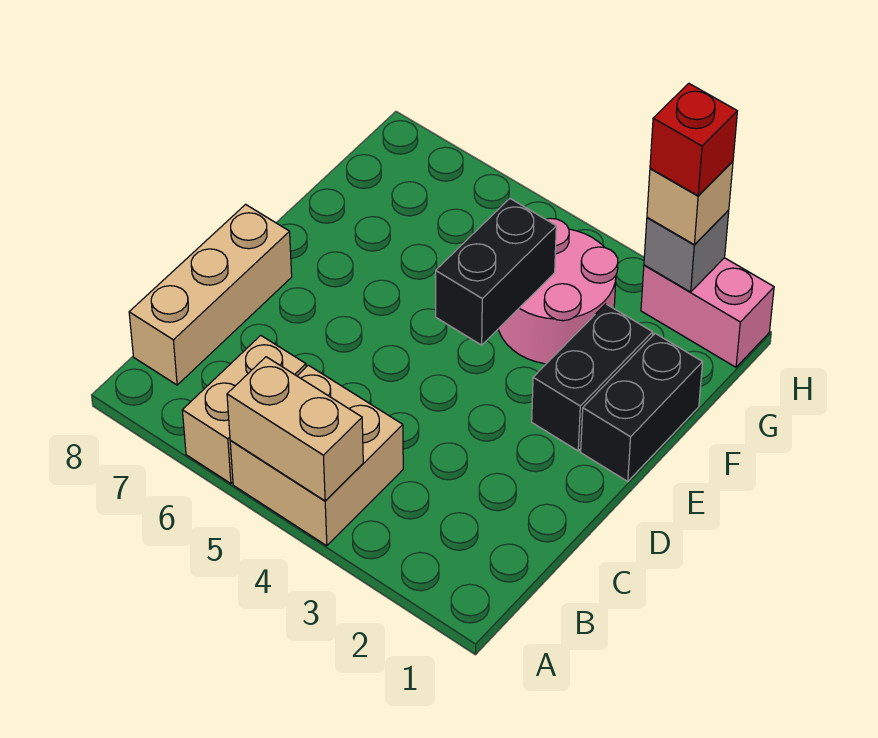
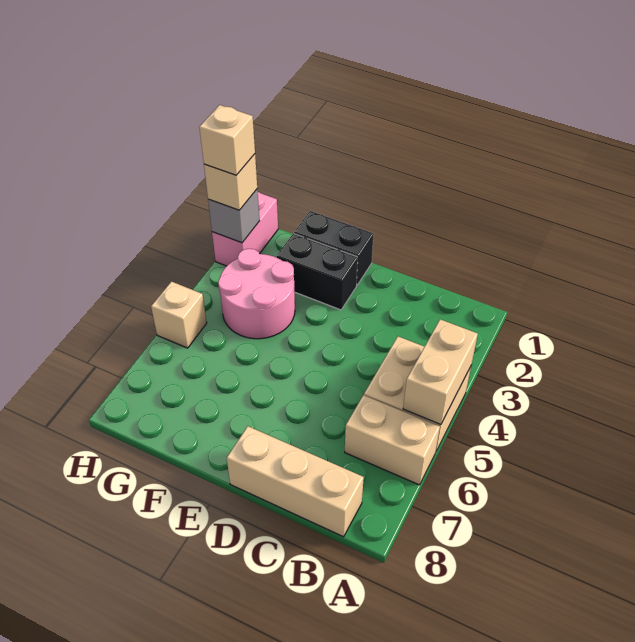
black brick E4:F4 level 2 -> none
red brick H2 level 4 -> tan brick H2 level 4
none -> tan brick H5 level 1

